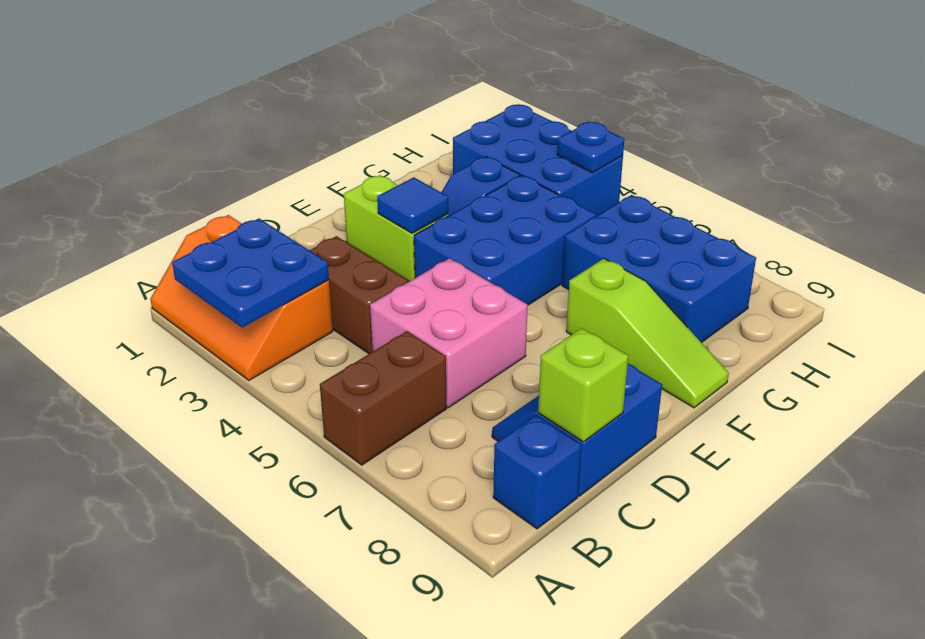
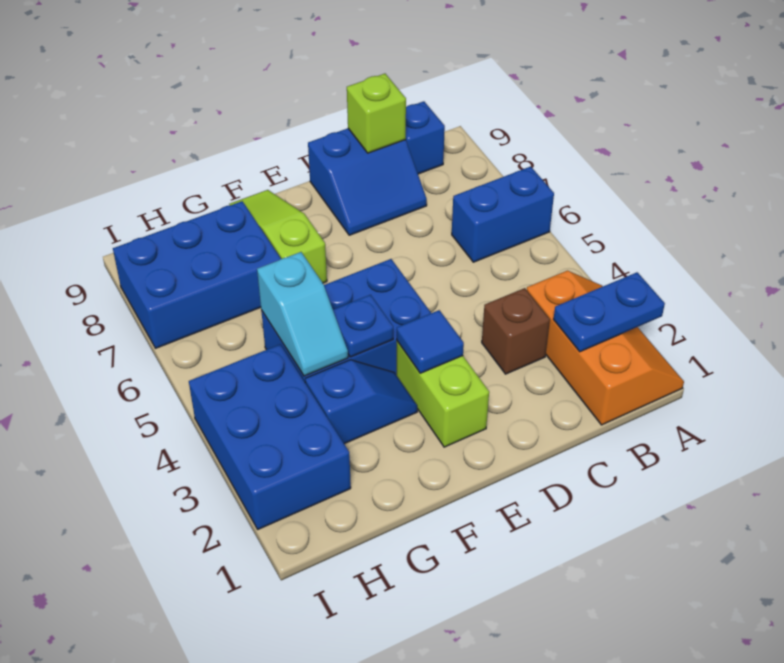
blue plate A2:B3 level 2 -> blue plate A2:B2 level 2
brown brick A6:B6 level 1 -> blue brick A6:B6 level 1
brown brick C3:C4 level 1 -> brown brick C3 level 1
pink brick C5:D6 level 1 -> none
none -> cyan slope G4:G5 level 2 top 5
blue brick G6:H8 level 1 -> blue brick G7:I8 level 1
blue plate I4 level 2 -> blue plate F4 level 2

